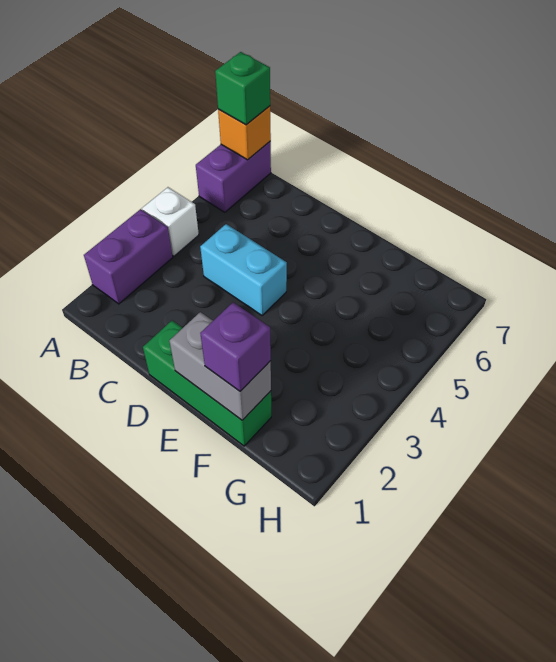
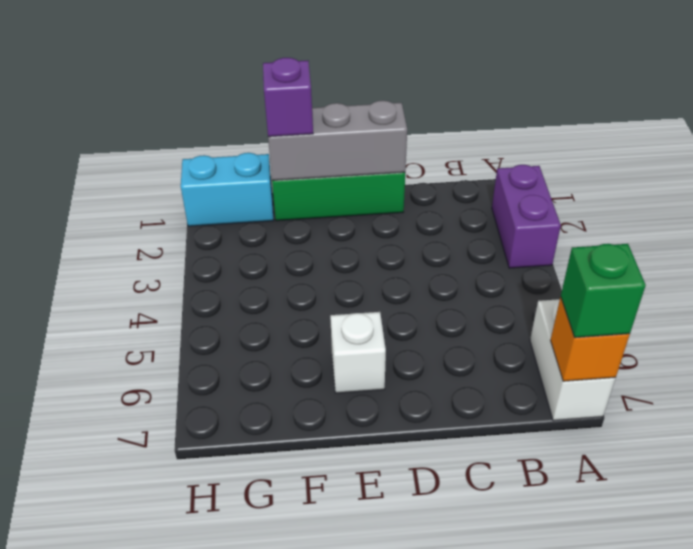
white brick A4 level 1 -> white brick E6 level 1
purple brick A6:A7 level 1 -> white brick A6:A7 level 1
cyan brick C4:D4 level 1 -> cyan brick G1:H1 level 1
grey brick E1:F1 level 2 -> grey brick D1:F1 level 2

